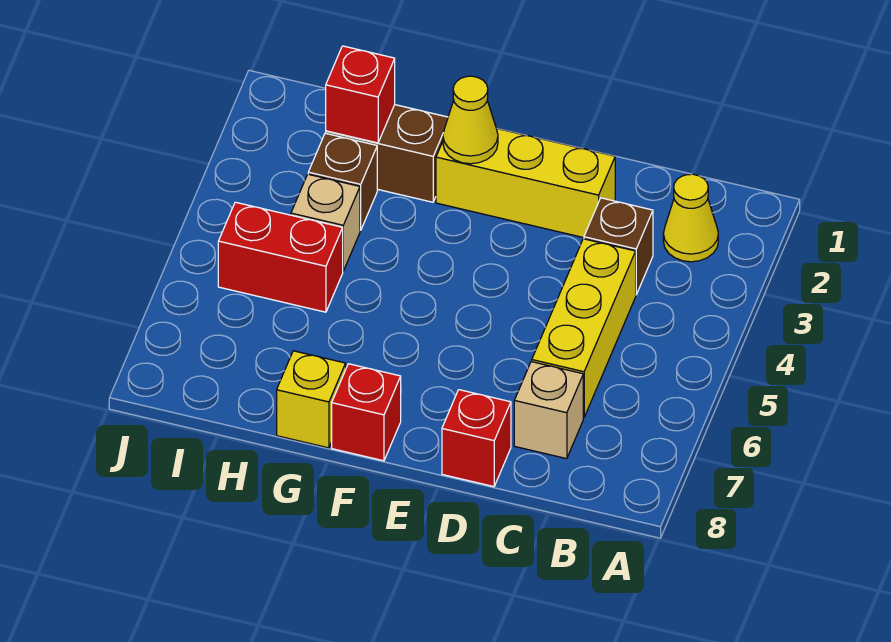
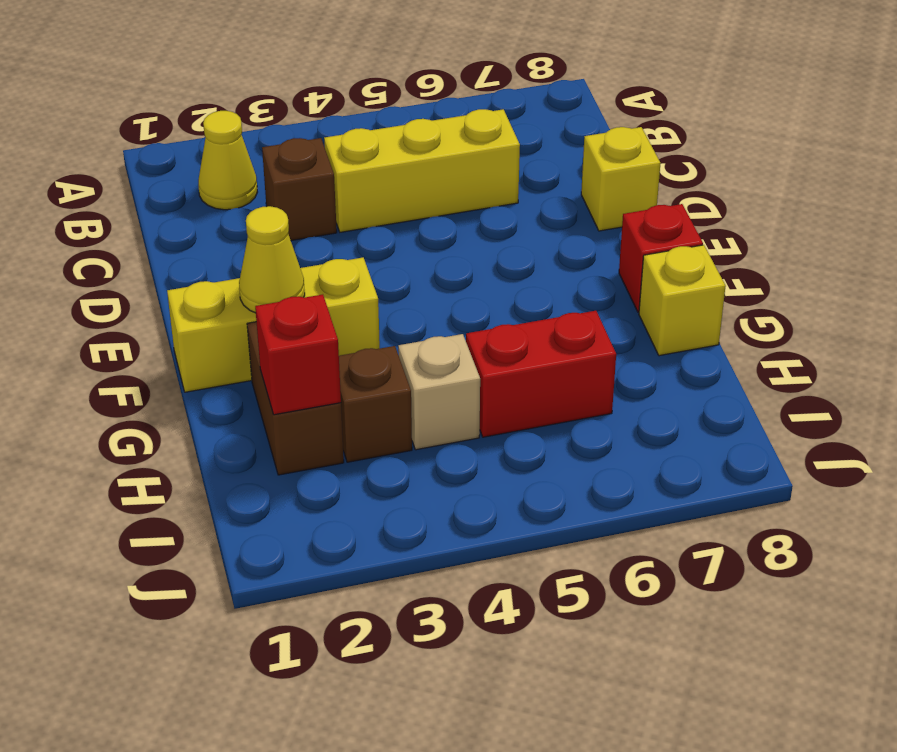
tan brick C7 level 1 -> none
yellow brick D2:F2 level 1 -> yellow brick F1:F3 level 1
red brick D8 level 1 -> yellow brick D8 level 1
red brick H5:I5 level 1 -> red brick H5:H6 level 1

